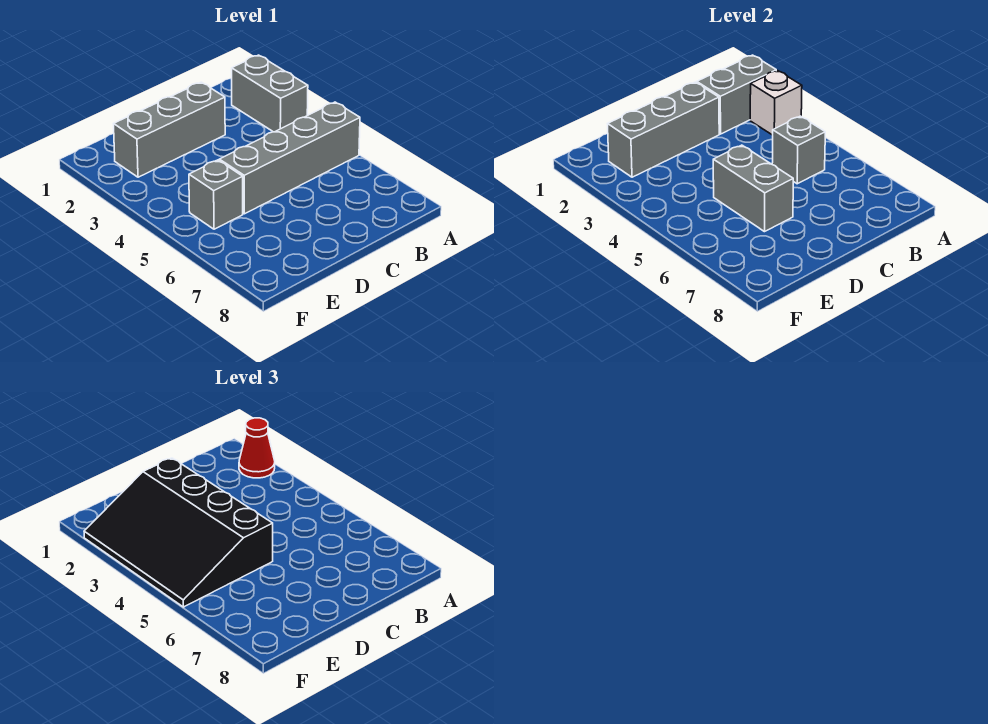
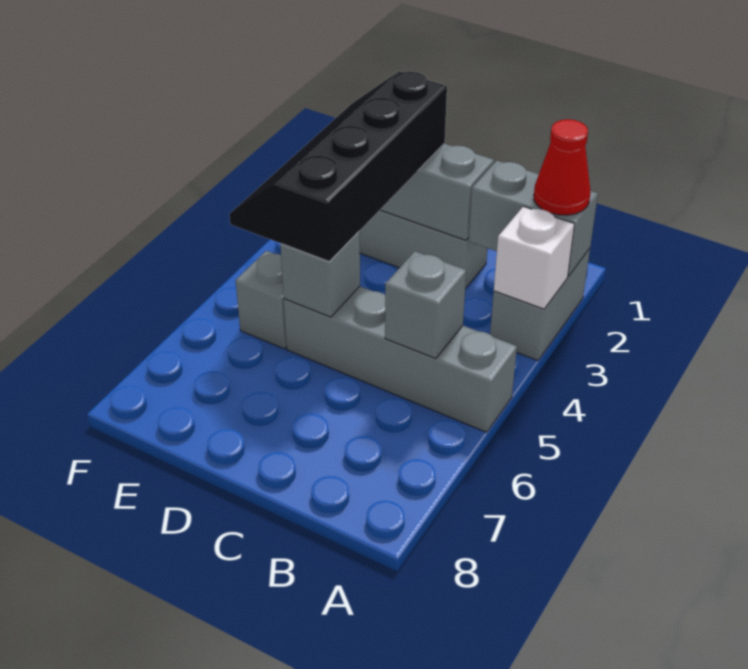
black slope D2:F5 level 3 top D -> black slope D2:E5 level 3 top D
grey brick D5:D6 level 2 -> grey brick D5 level 2

